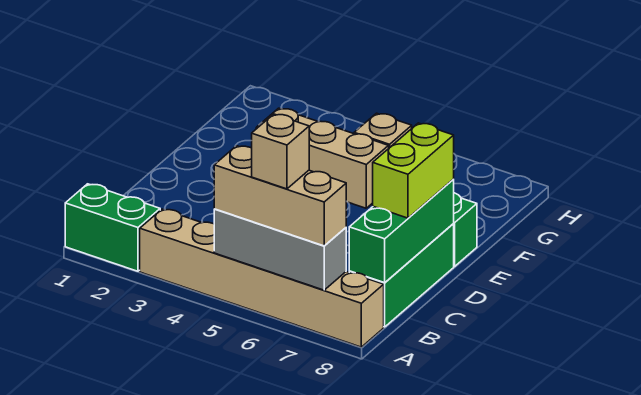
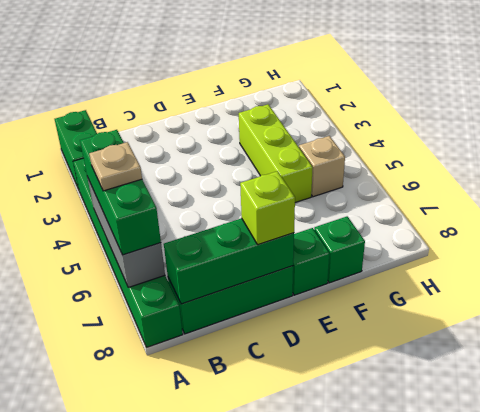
tan brick A3:A8 level 1 -> green brick A3:A8 level 1
tan brick A5:A7 level 3 -> green brick A5:A7 level 3
tan brick A6 level 4 -> tan plate A6 level 4
lime brick C8:D8 level 3 -> lime brick D8 level 3
tan brick F3:F5 level 1 -> lime brick F3:F5 level 1
none -> green brick F8 level 1

